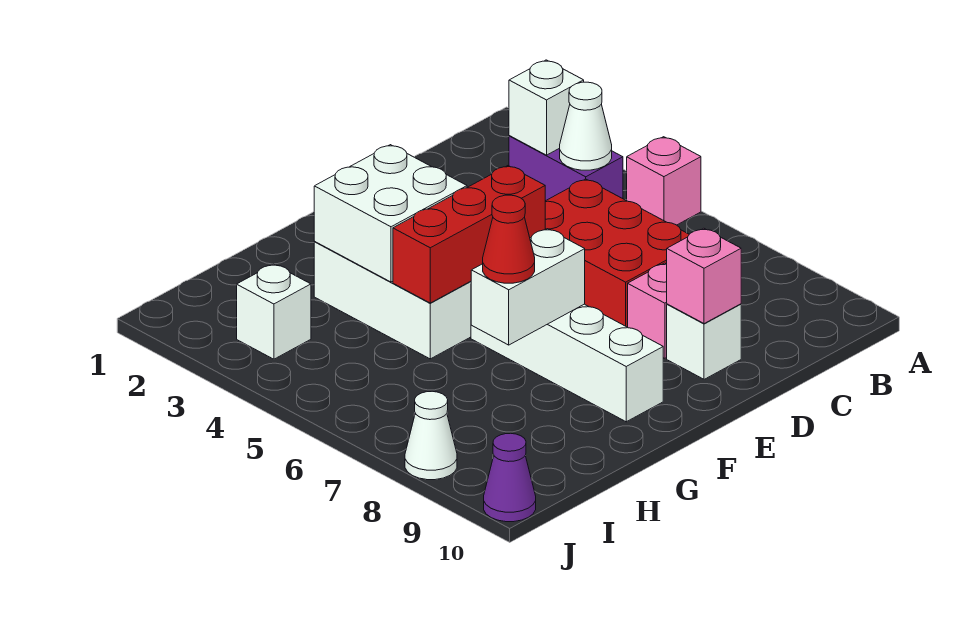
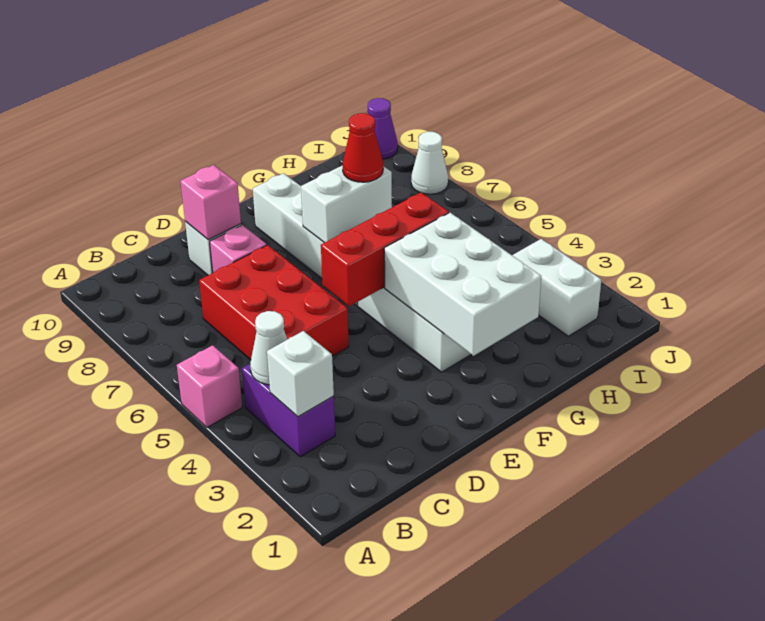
white brick F3:G4 level 2 -> white brick F2:G4 level 2
white brick I3 level 1 -> white brick I2:I3 level 1

